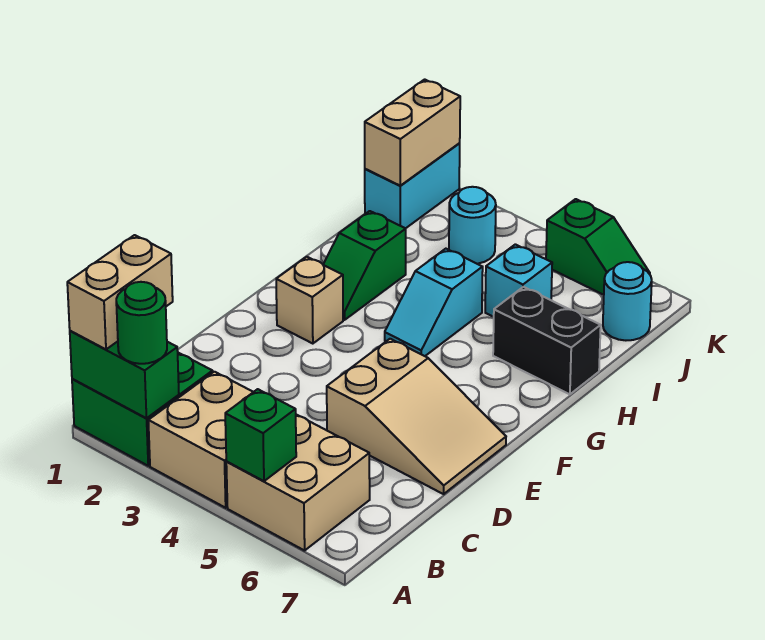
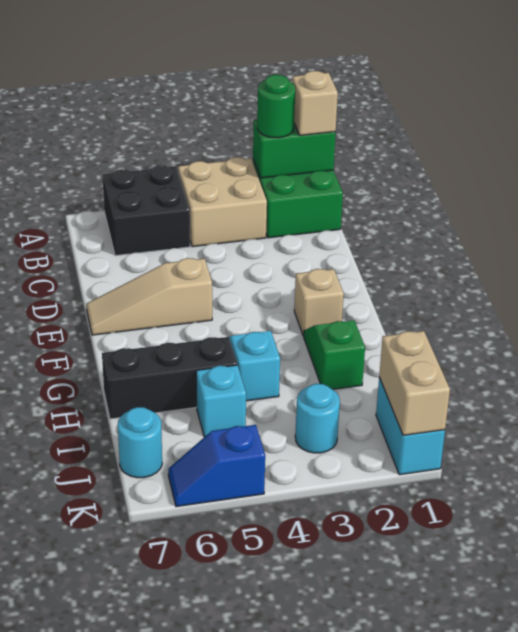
tan brick A1:B1 level 3 -> tan brick A1 level 3
tan brick A5:B6 level 1 -> black brick A5:B6 level 1
green brick A5 level 2 -> none
tan slope D5:E7 level 1 top 5 -> tan slope E5:E7 level 1 top 5
black brick H6:H7 level 1 -> black brick H5:H7 level 1
green slope K5:K6 level 1 top 5 -> blue slope K5:K6 level 1 top 5

